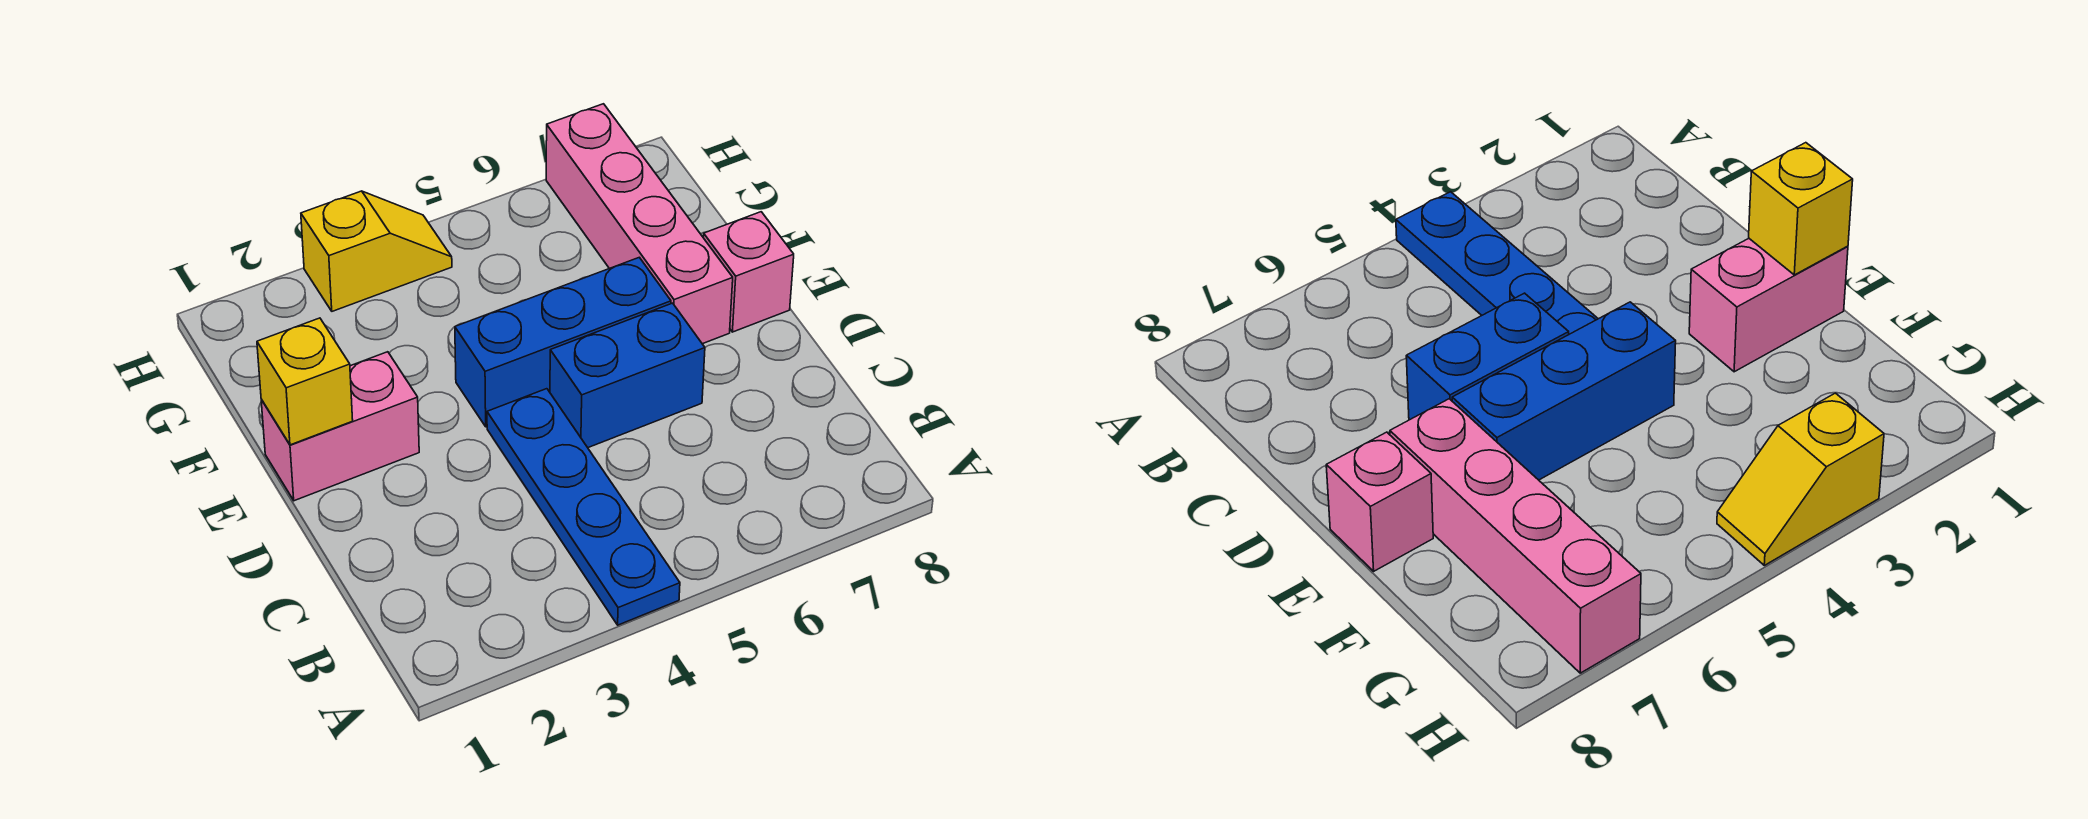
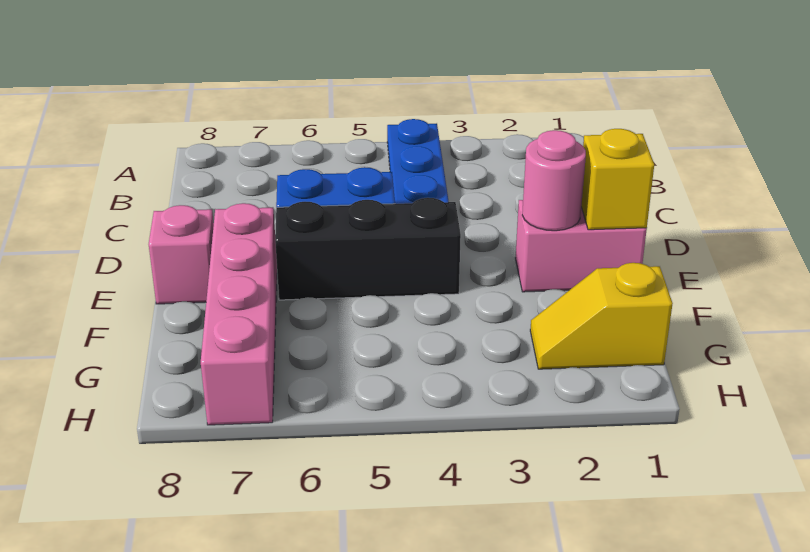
none -> pink round brick E2 level 2
blue brick E4:E6 level 1 -> black brick E4:E6 level 1
yellow slope H3:H4 level 1 top 3 -> yellow slope G1:G2 level 1 top 1

